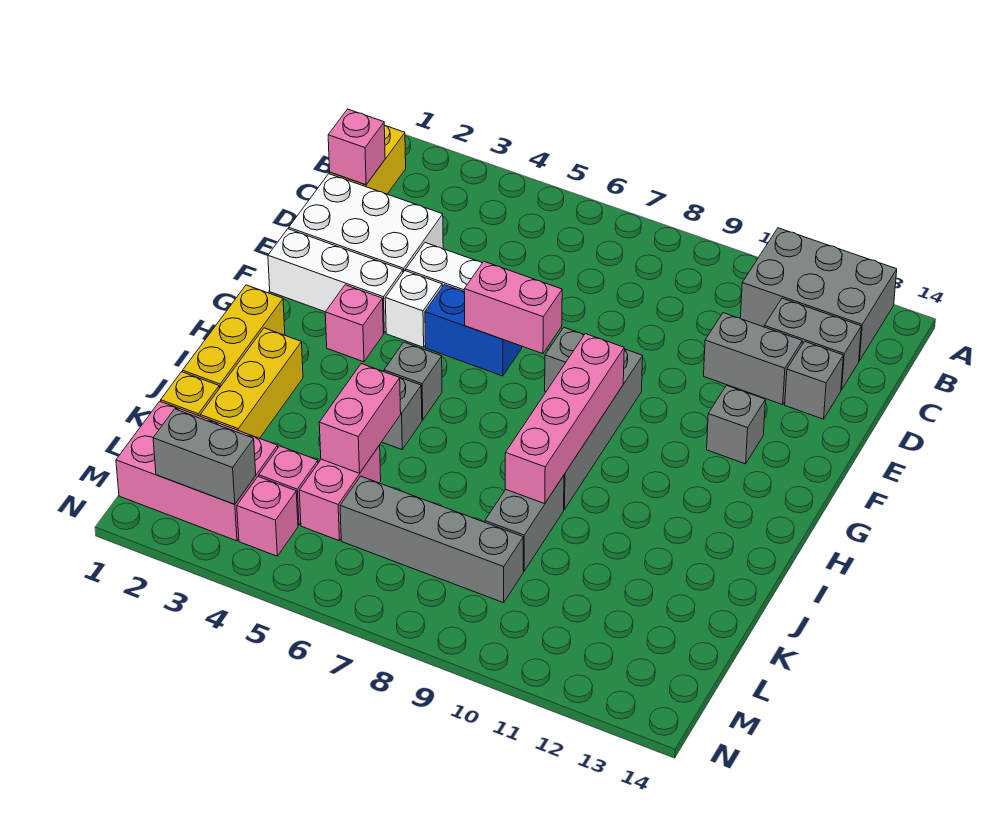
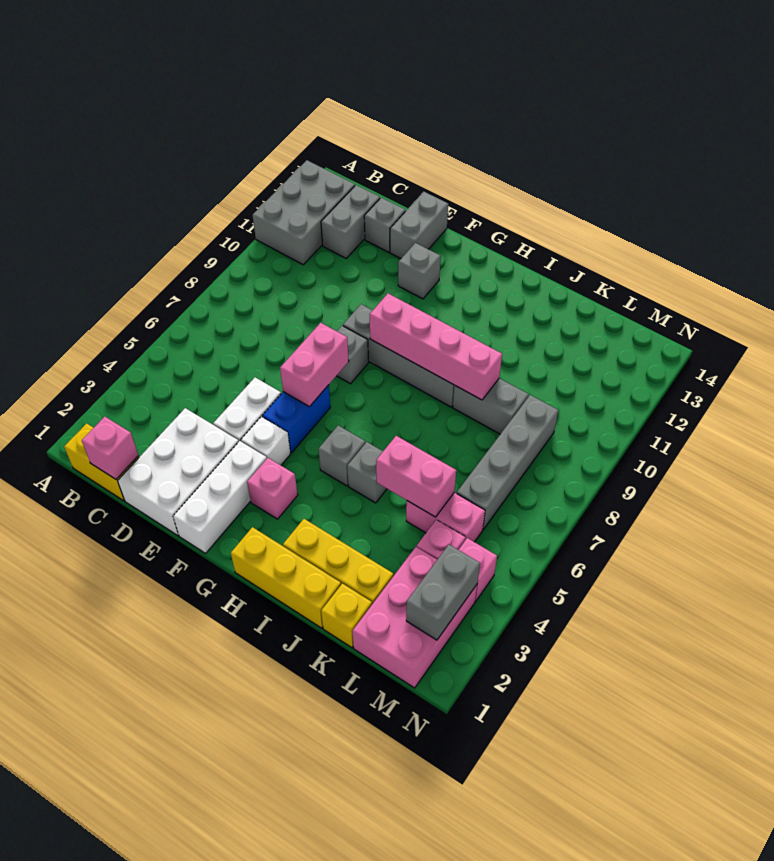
grey brick D11:D12 level 1 -> grey brick E13:E14 level 1

